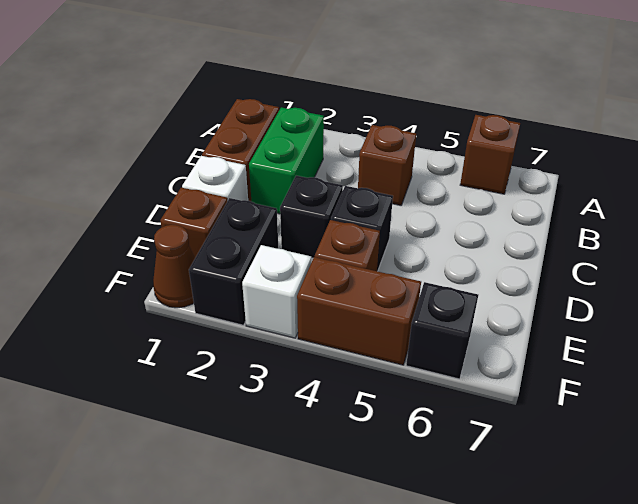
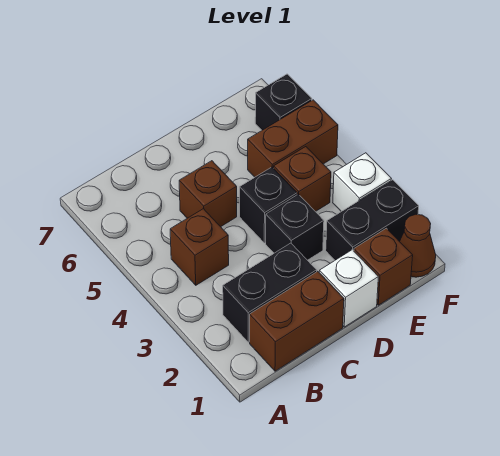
brown brick A6 level 1 -> brown brick C5 level 1
green brick B2:C2 level 1 -> black brick B2:C2 level 1
brown brick F4:F5 level 1 -> brown brick E5:F5 level 1

